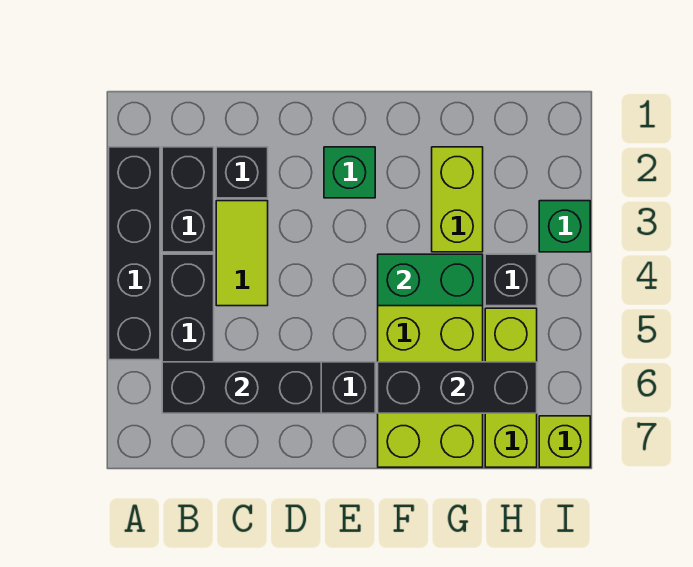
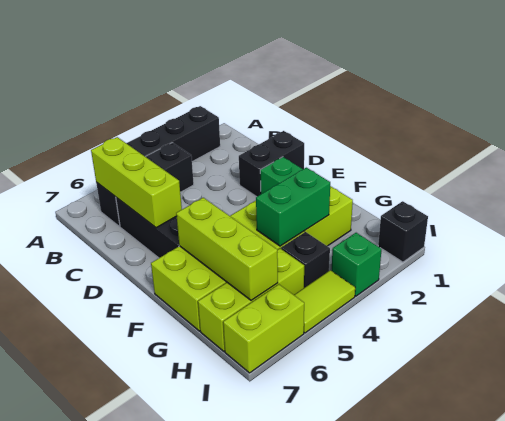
black brick B2:B3 level 1 -> black brick D1:D2 level 1
black brick B6:D6 level 2 -> lime brick B6:D6 level 2
black brick C2 level 1 -> black brick I1 level 1
lime tile C3:C4 level 1 -> lime tile I4:I5 level 1
green brick F4:G4 level 2 -> green brick G3:G4 level 2
black brick F6:H6 level 2 -> lime brick F6:H6 level 2
lime brick I7 level 1 -> lime brick I6:I7 level 1

